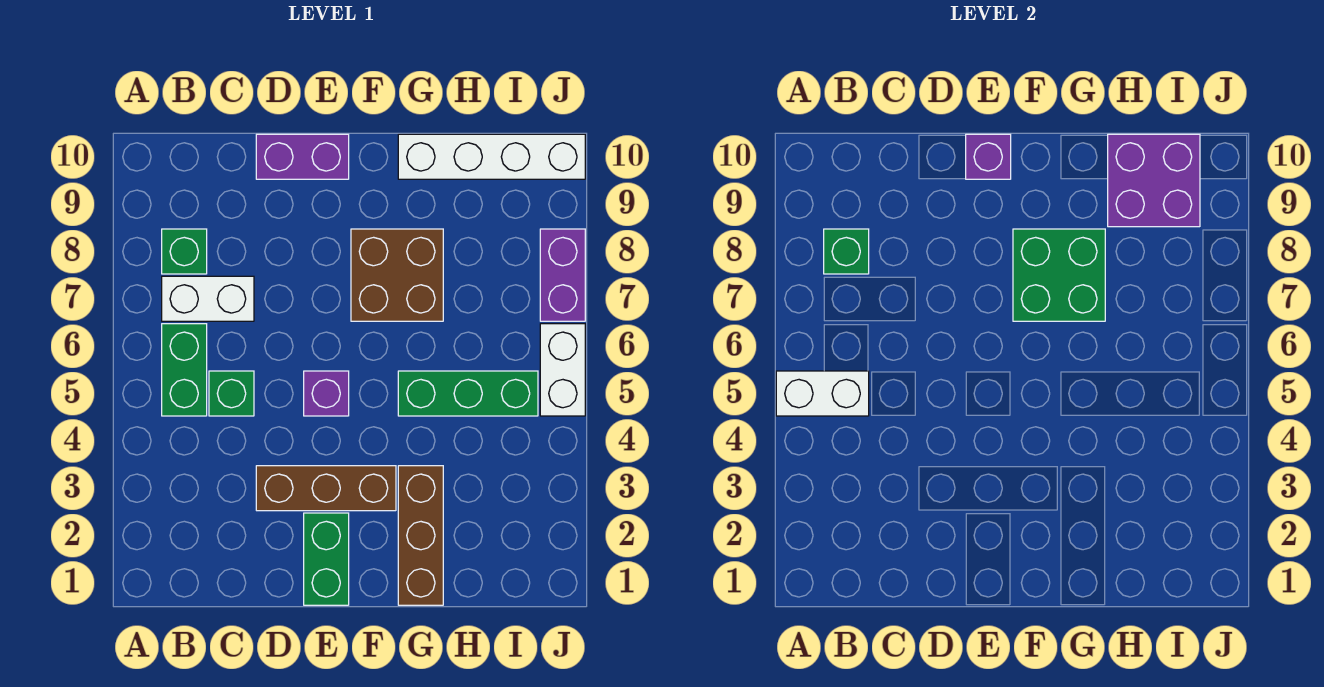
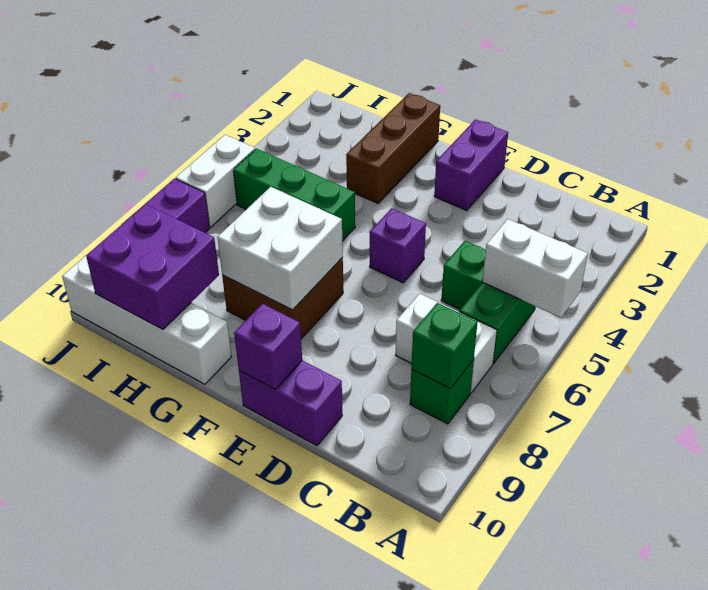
brown brick D3:F3 level 1 -> none
green brick E1:E2 level 1 -> purple brick E1:E2 level 1
green brick F7:G8 level 2 -> white brick F7:G8 level 2

